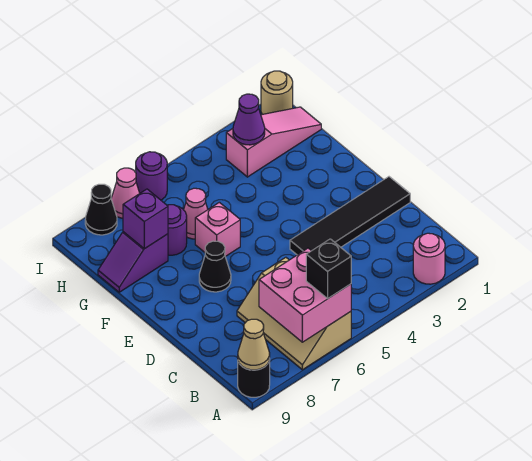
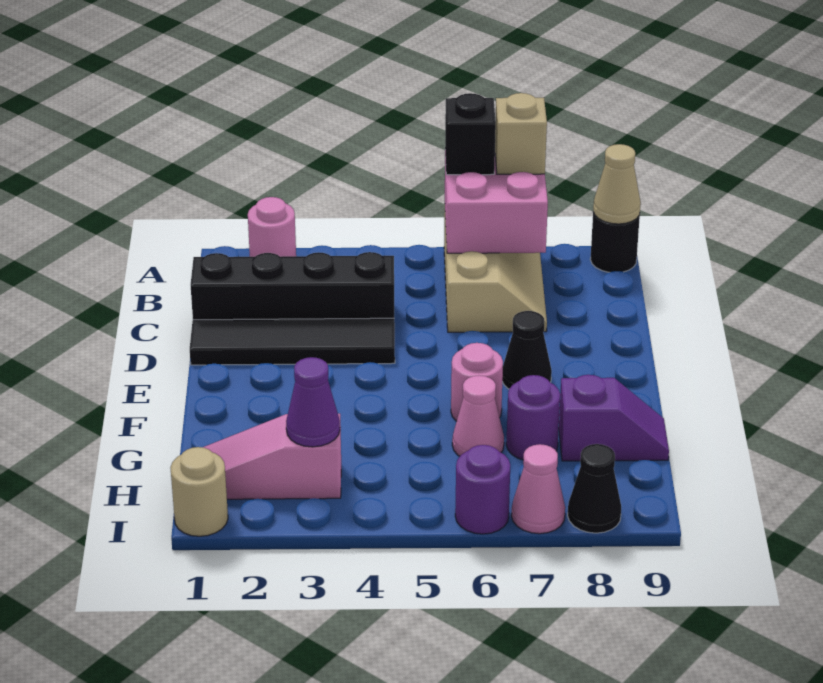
none -> tan brick A7 level 3
none -> black brick C1:C4 level 1
pink brick F6 level 1 -> pink round brick F6 level 1
purple brick G8 level 2 -> none

